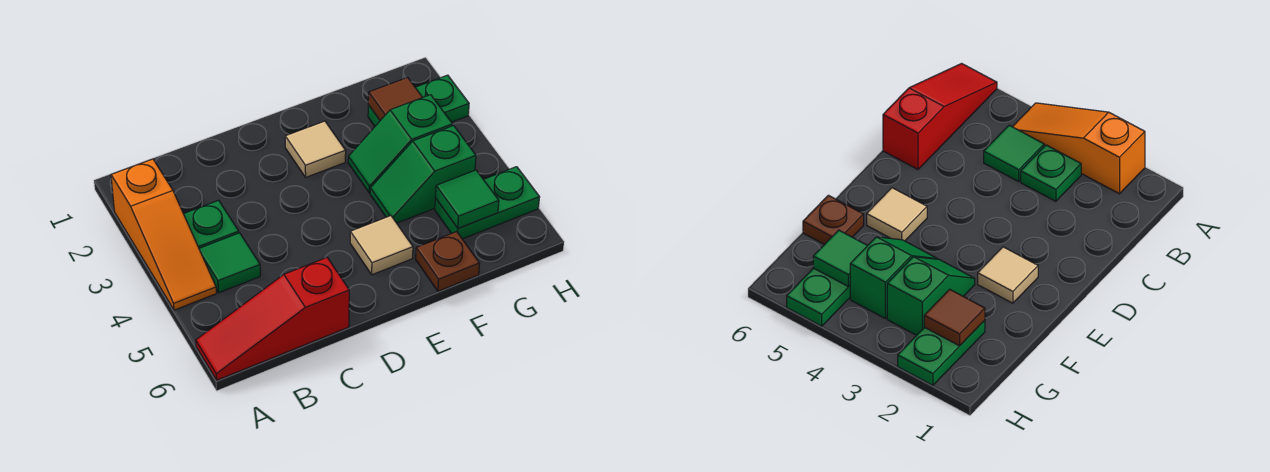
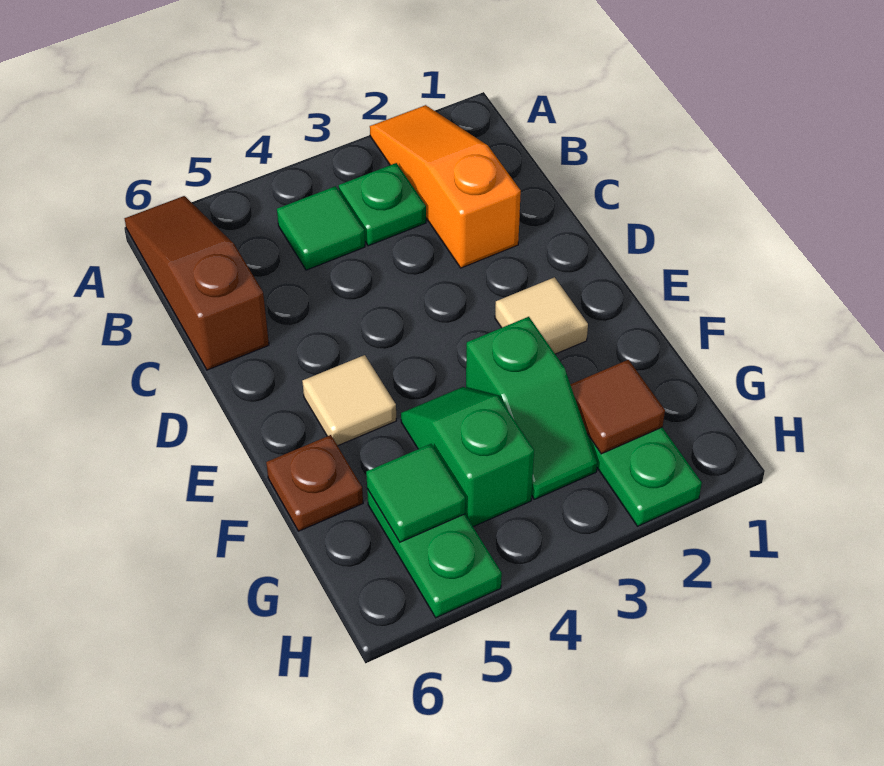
orange slope A2:A4 level 1 top 2 -> orange slope A2:C2 level 1 top C
red slope A6:C6 level 1 top C -> brown slope A6:C6 level 1 top C
green slope F3:G3 level 1 top G -> green slope F3:G3 level 1 top F

